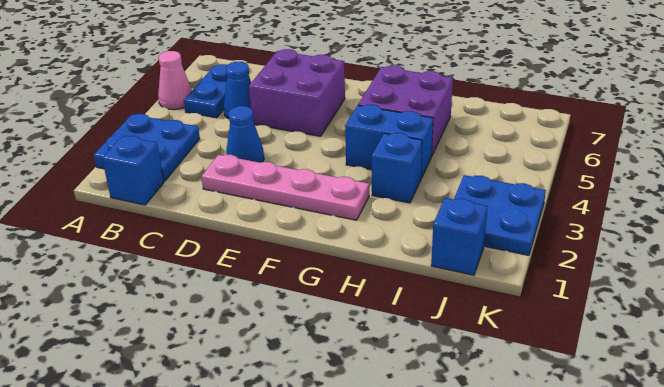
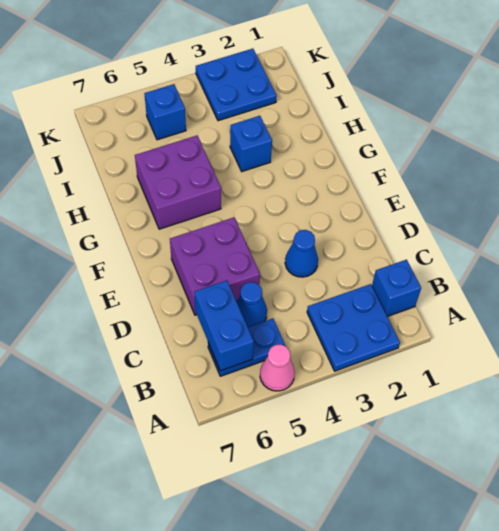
pink plate D2:G2 level 1 -> none
blue brick G4:H4 level 1 -> blue brick B6:C6 level 2
blue brick J1 level 1 -> blue brick J5 level 1

